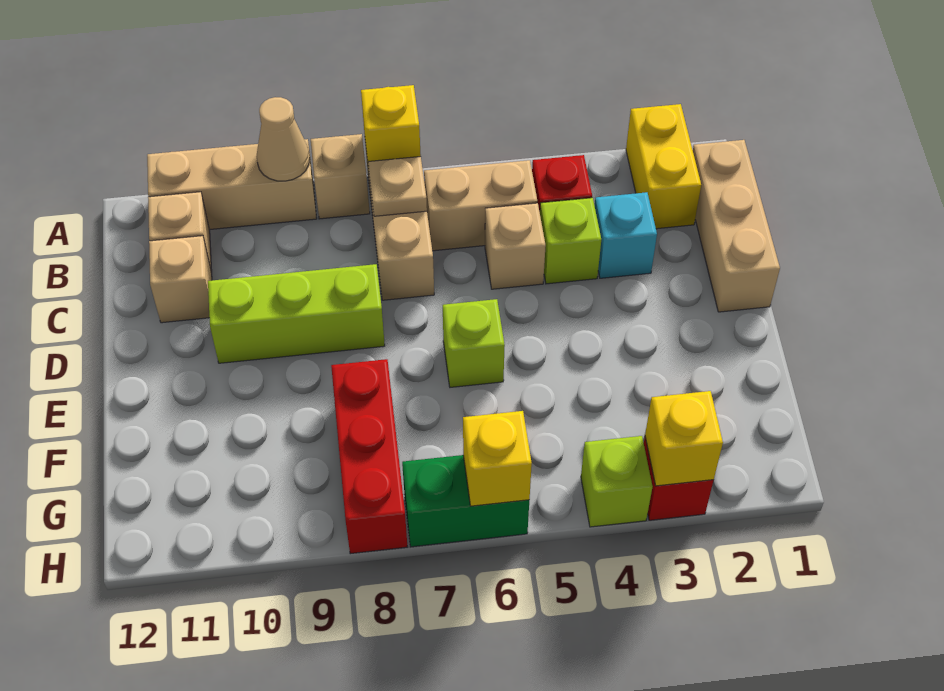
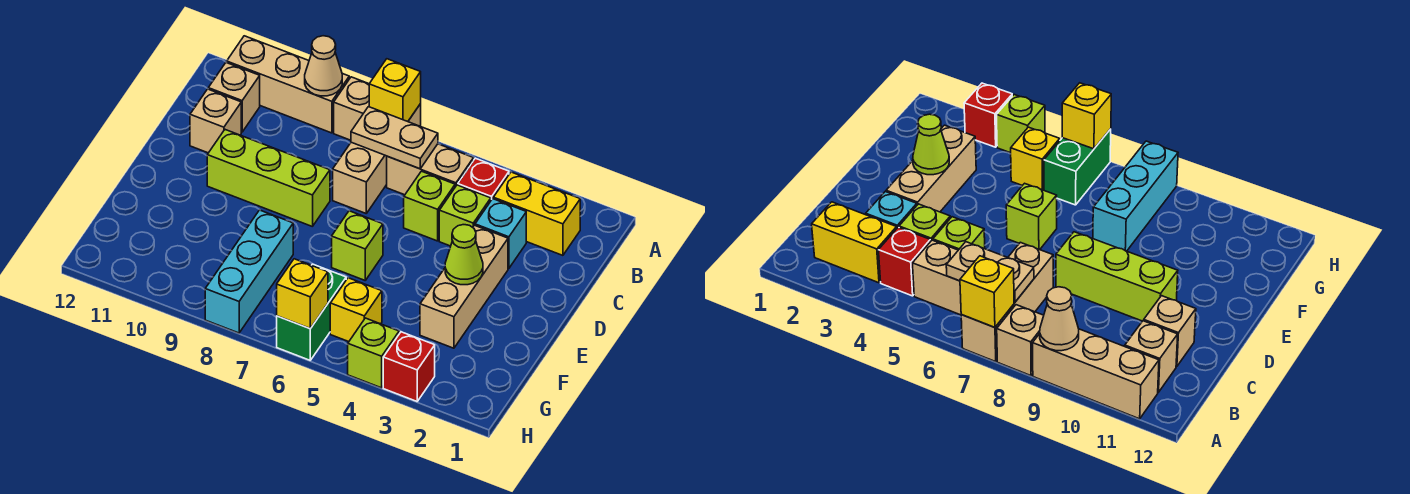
yellow brick A2:B2 level 1 -> yellow brick B2:B3 level 1
tan brick B1:D1 level 1 -> tan brick D3:F3 level 1
tan plate B7 level 2 -> tan plate B6:B7 level 2
tan brick C5 level 1 -> lime brick C5 level 1
none -> lime cone E3 level 2
red brick F8:H8 level 1 -> cyan brick F8:H8 level 1
yellow brick H3 level 2 -> yellow brick G5 level 1
green brick H6:H7 level 1 -> green brick G6:H6 level 1

